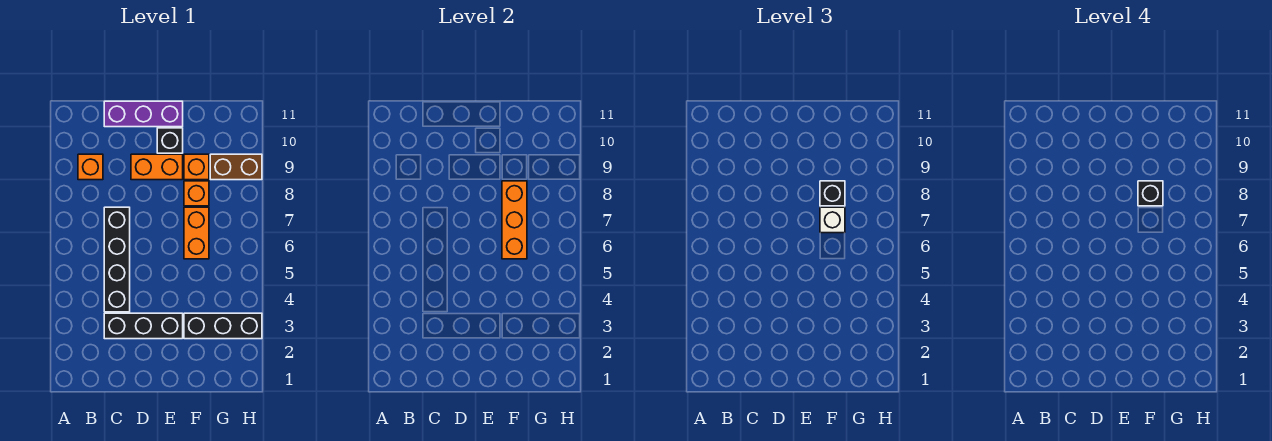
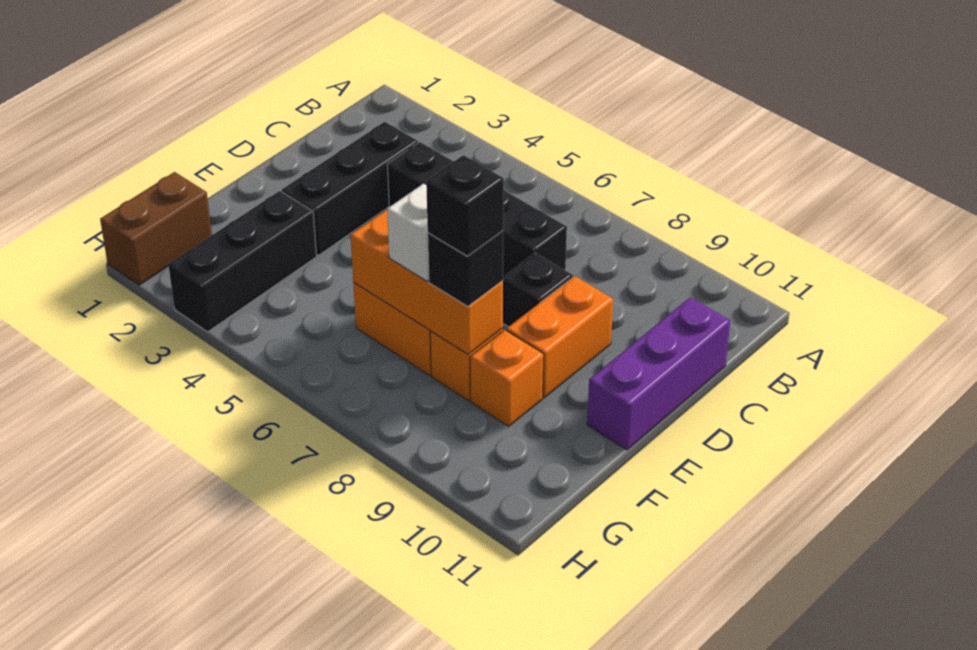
orange brick B9 level 1 -> none
black brick E10 level 1 -> black brick D8 level 1
brown brick G9:H9 level 1 -> brown brick G1:H1 level 1

